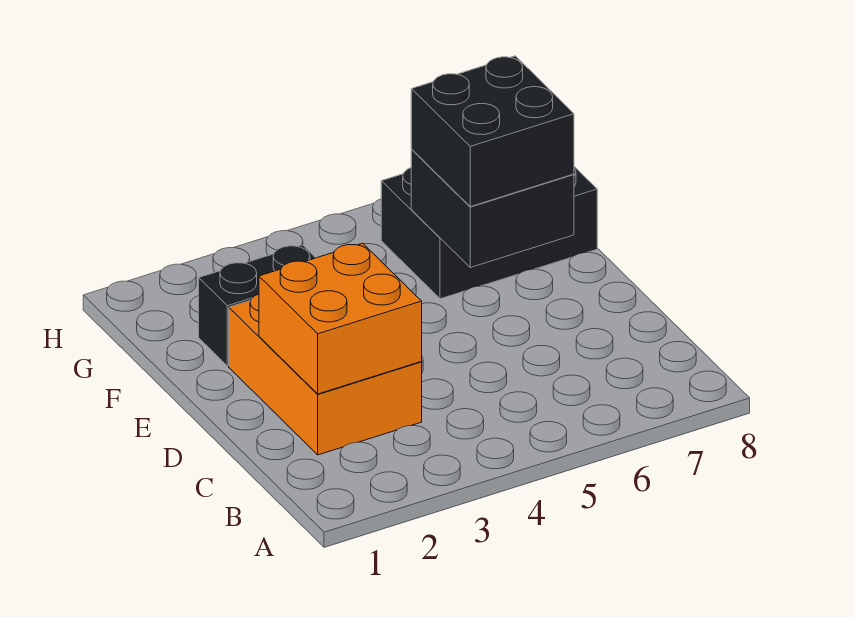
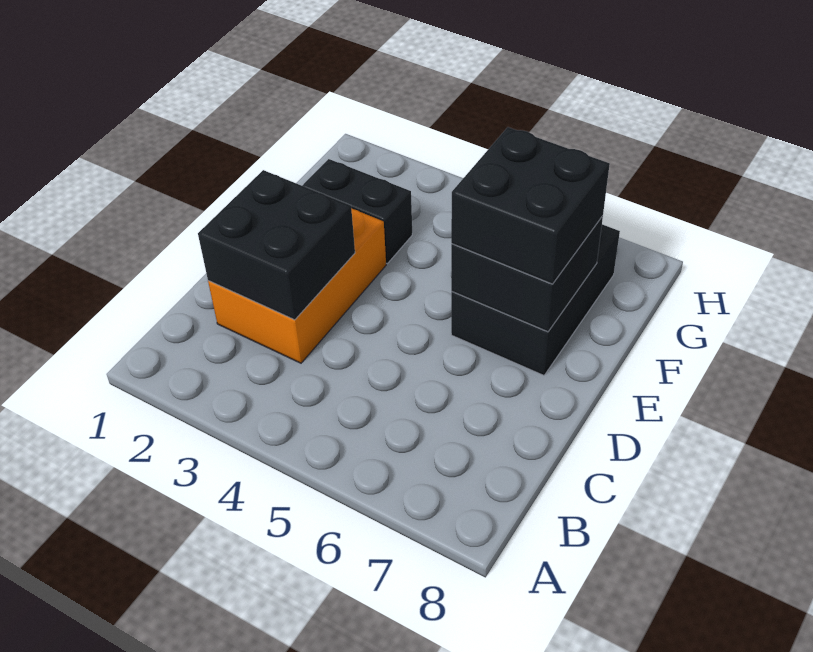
orange brick C2:D3 level 2 -> black brick C2:D3 level 2
black brick F6:G8 level 1 -> black brick E6:G7 level 1

